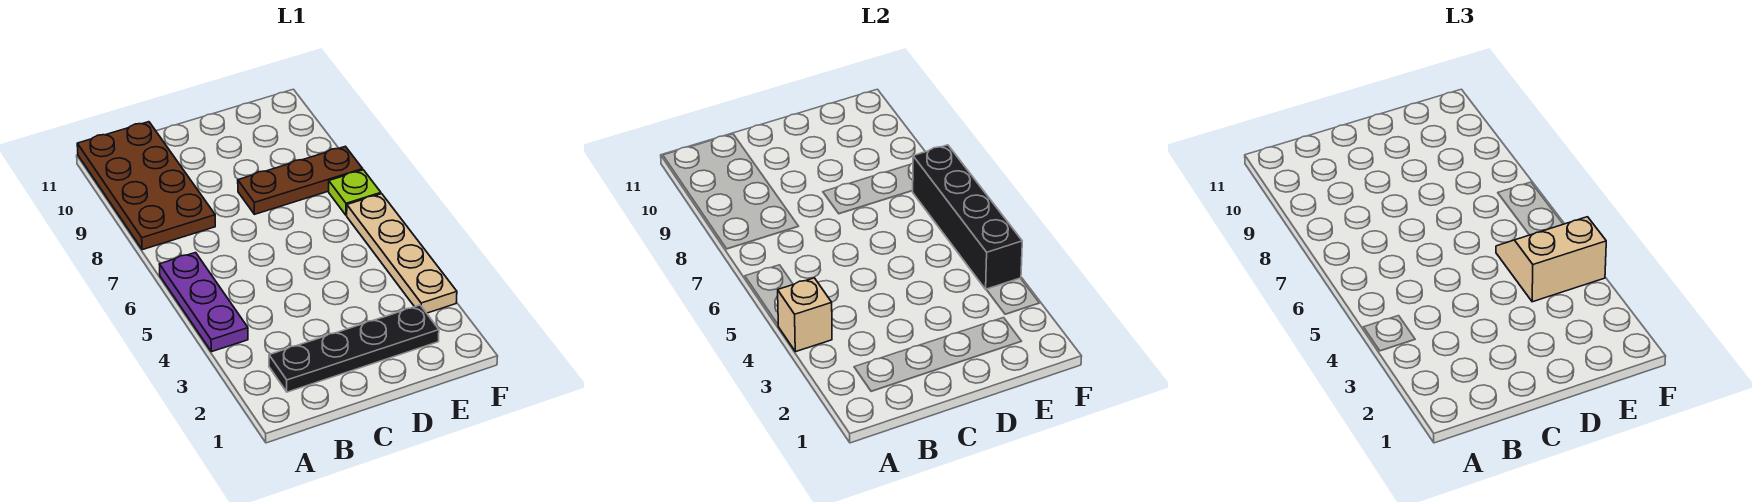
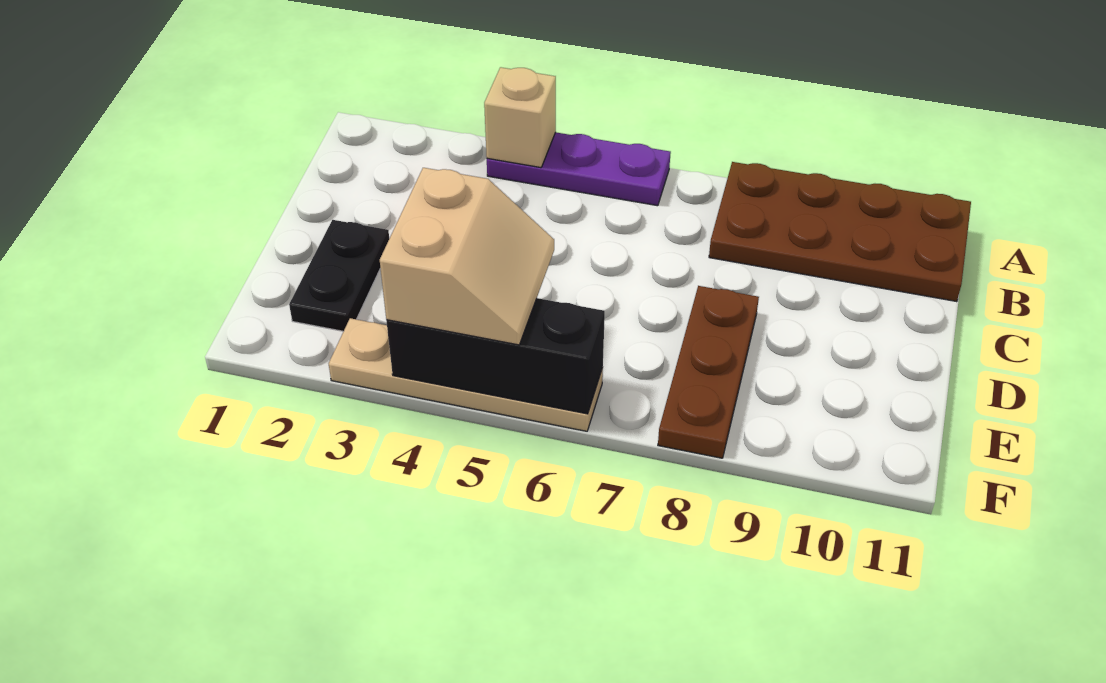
black plate B2:E2 level 1 -> black plate D2:E2 level 1
black brick F4:F7 level 2 -> black brick F4:F6 level 2
lime plate F7 level 1 -> none

